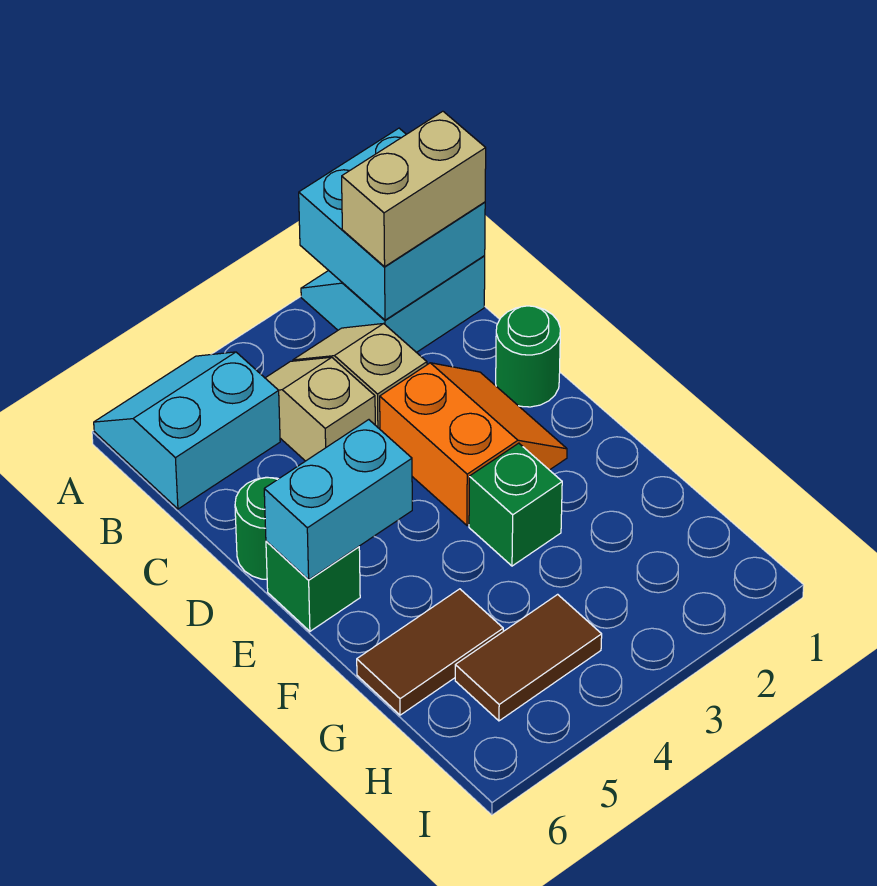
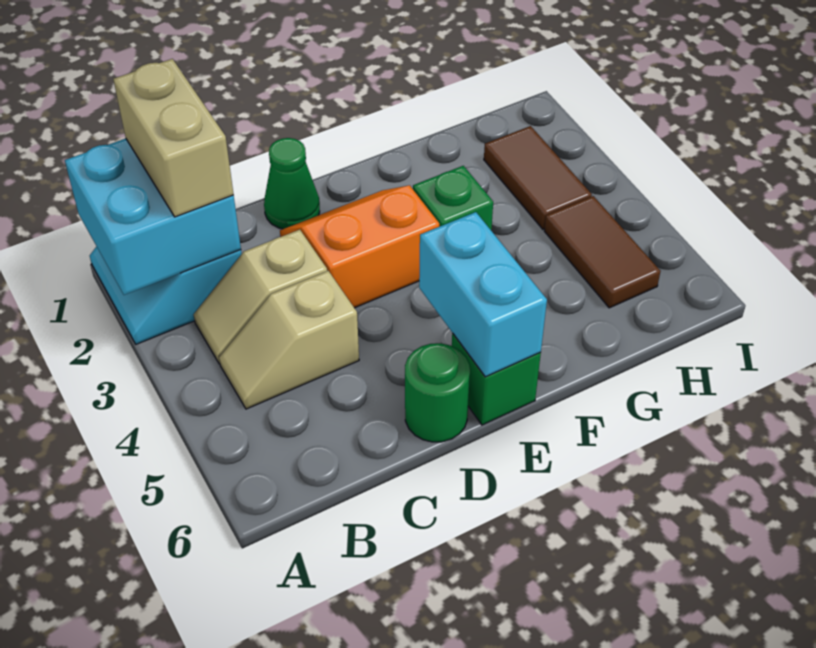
cyan slope A5:B6 level 1 top B -> none
green round brick D1 level 1 -> green cone D1 level 1
brown tile G5:G6 level 1 -> brown tile H2:H3 level 1

